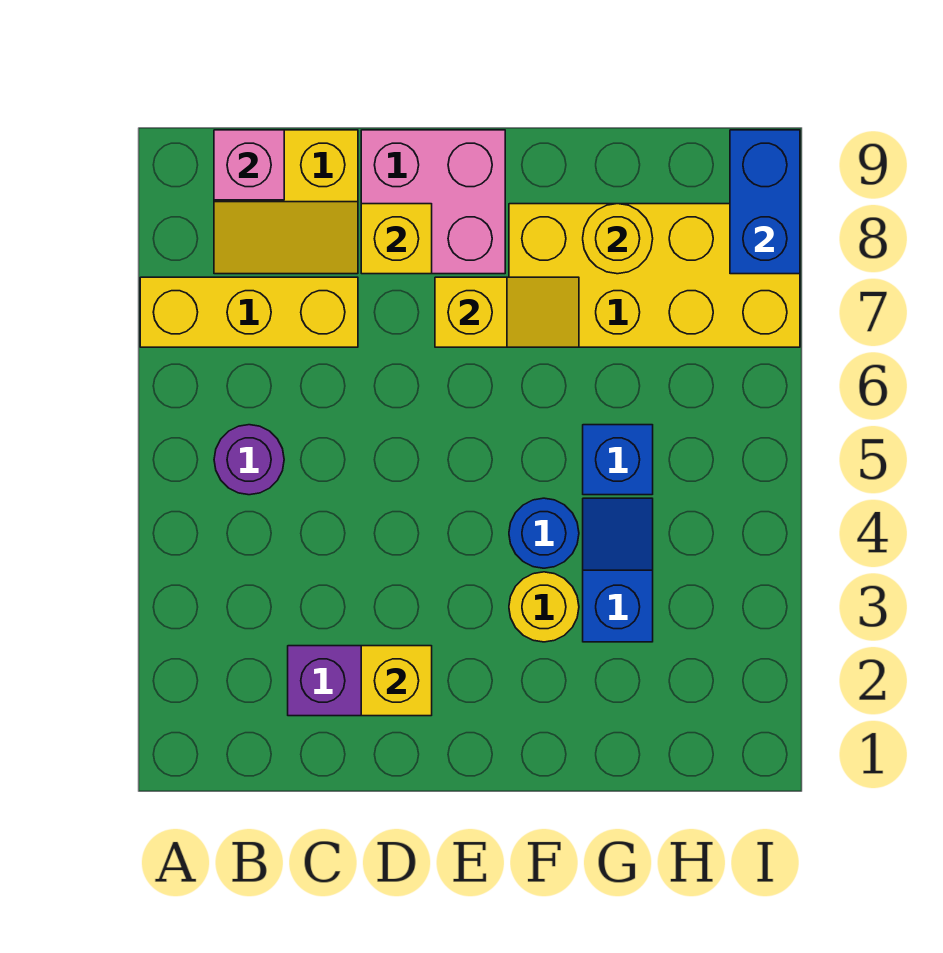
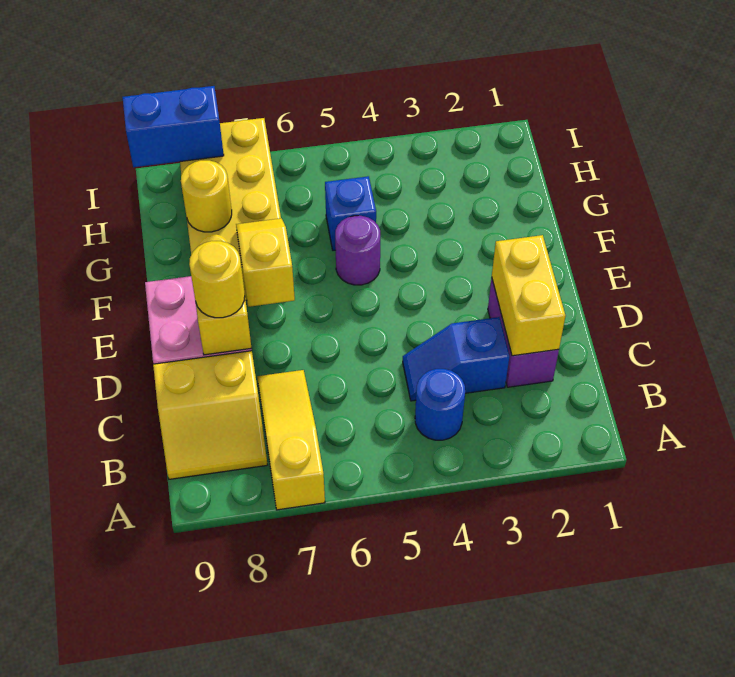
yellow brick A7:C7 level 1 -> yellow slope A7:C7 level 1 top A
purple round brick B5 level 1 -> purple round brick F5 level 1
yellow slope B8:C9 level 1 top 9 -> yellow slope B8:C9 level 1 top C
pink brick B9 level 2 -> none
yellow brick D2 level 2 -> yellow brick C2:D2 level 2
yellow round brick F3 level 1 -> yellow round brick D8 level 3
blue round brick F4 level 1 -> blue round brick B4 level 1
blue slope G3:G4 level 1 top 3 -> blue slope C3:C4 level 1 top 3

